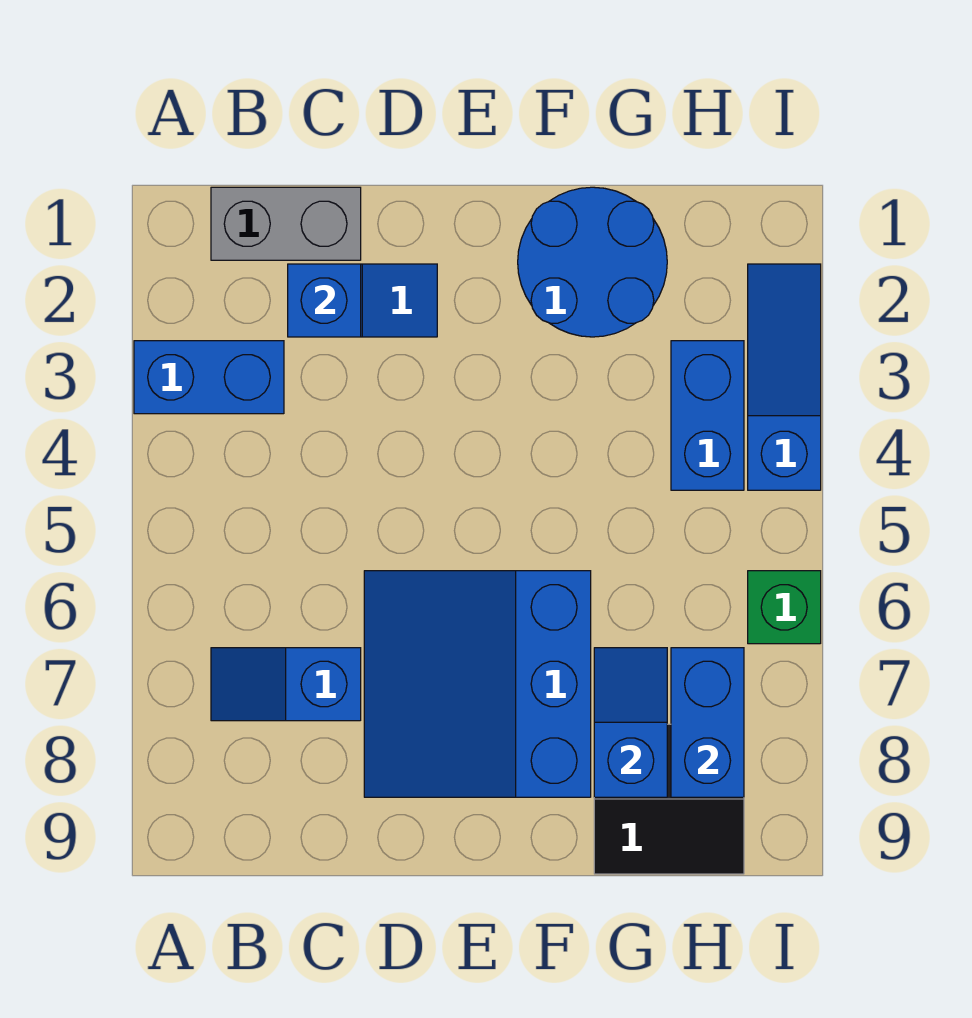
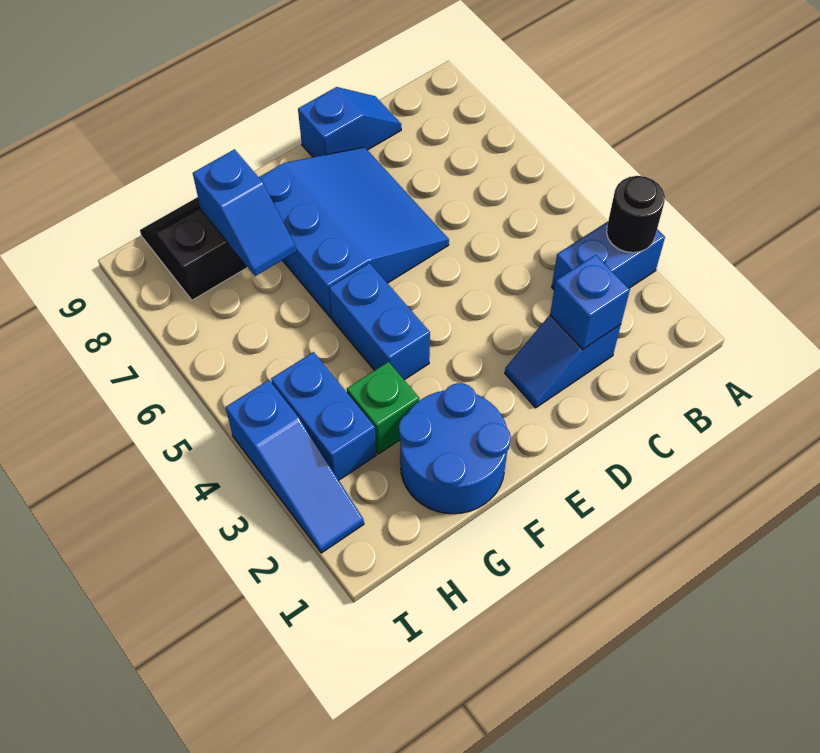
none -> black round brick A3 level 2
grey brick B1:C1 level 1 -> none
blue slope B7:C7 level 1 top C -> blue slope C9:D9 level 1 top D
blue brick H7:H8 level 2 -> blue brick F4:F5 level 1
green brick I6 level 1 -> green brick G3 level 1

